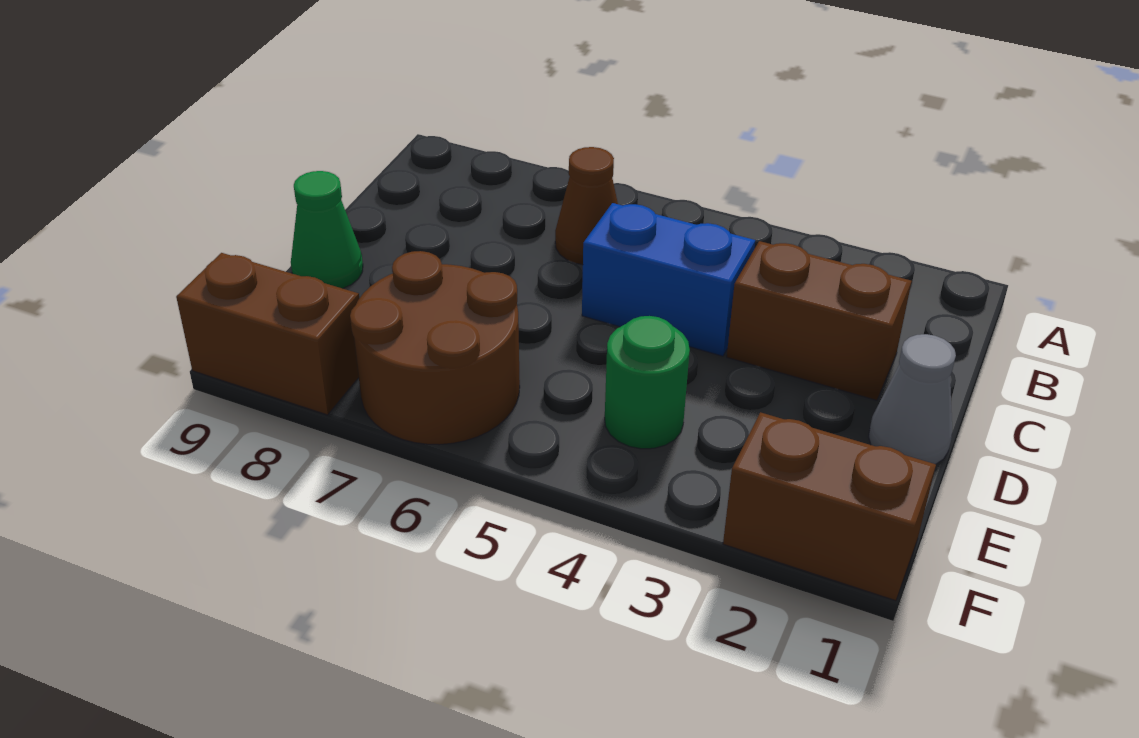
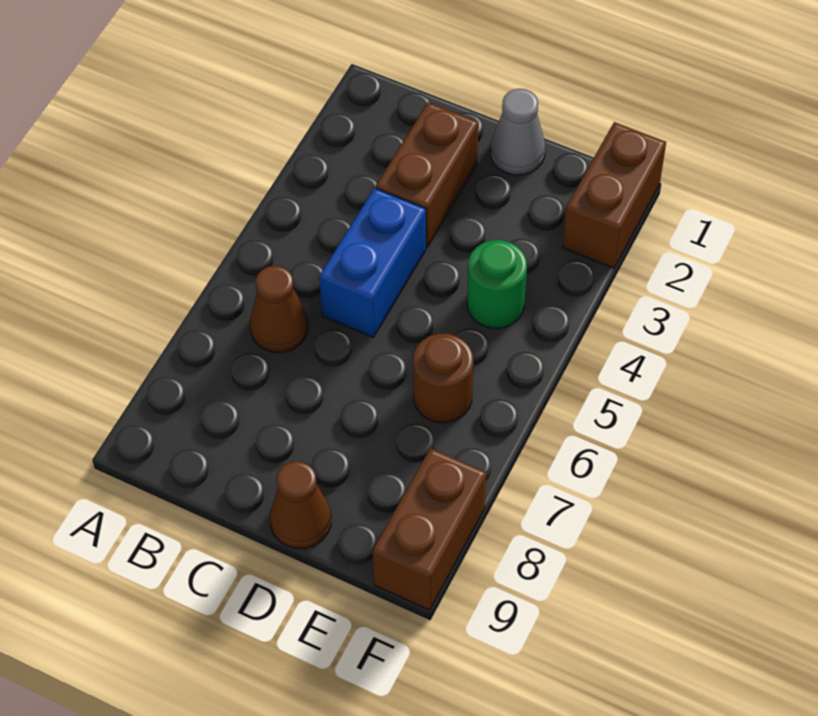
green cone D9 level 1 -> brown cone D9 level 1
brown round brick E6:F7 level 1 -> brown round brick E6 level 1

